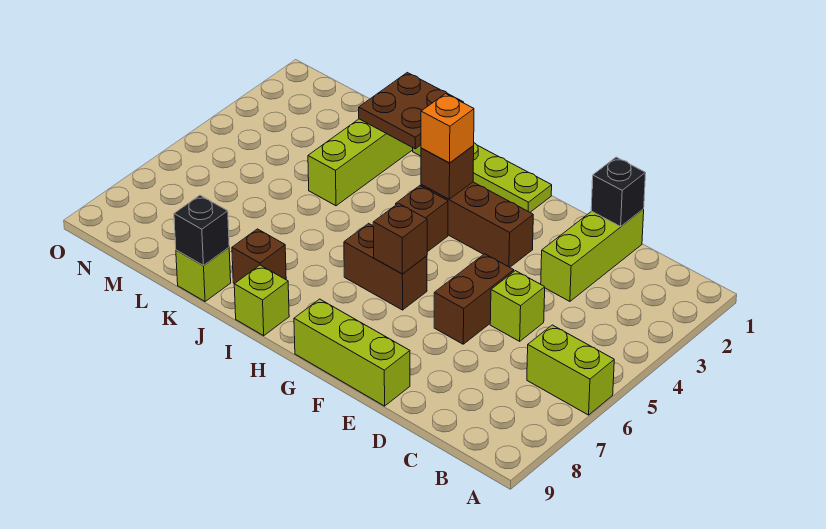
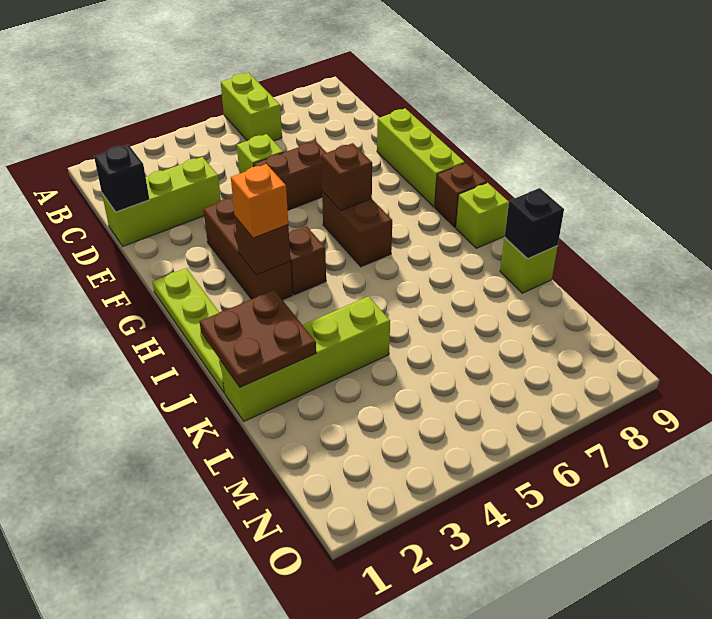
brown brick J8 level 1 -> brown brick H9 level 1

